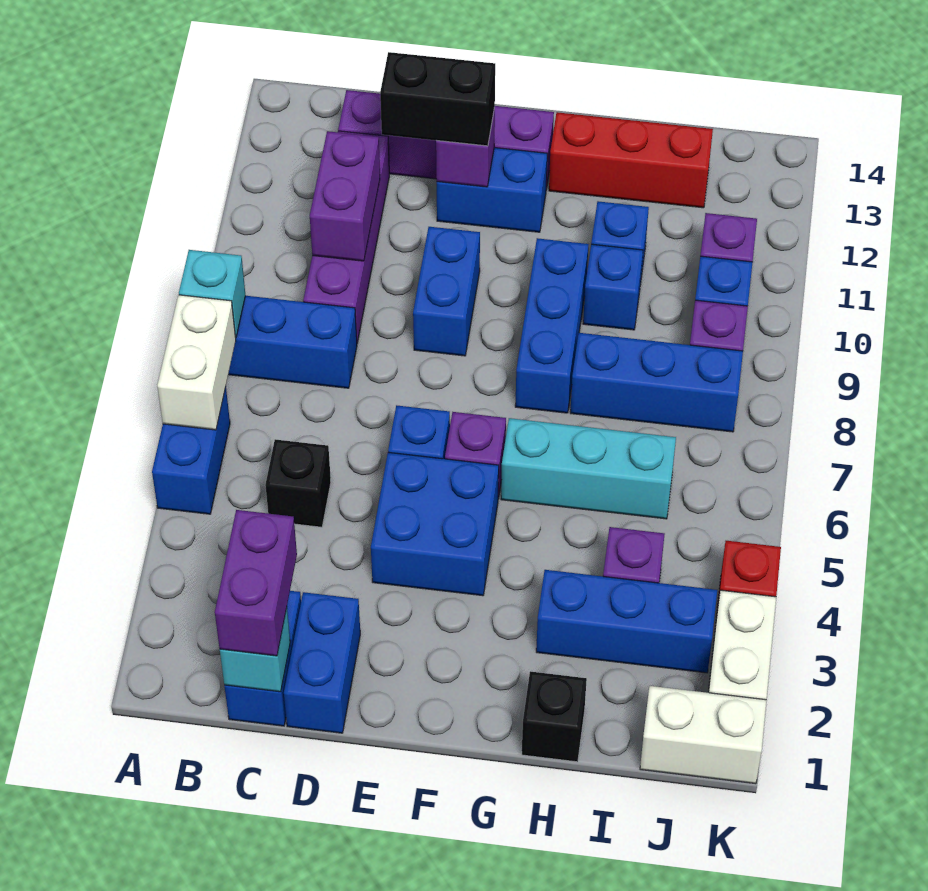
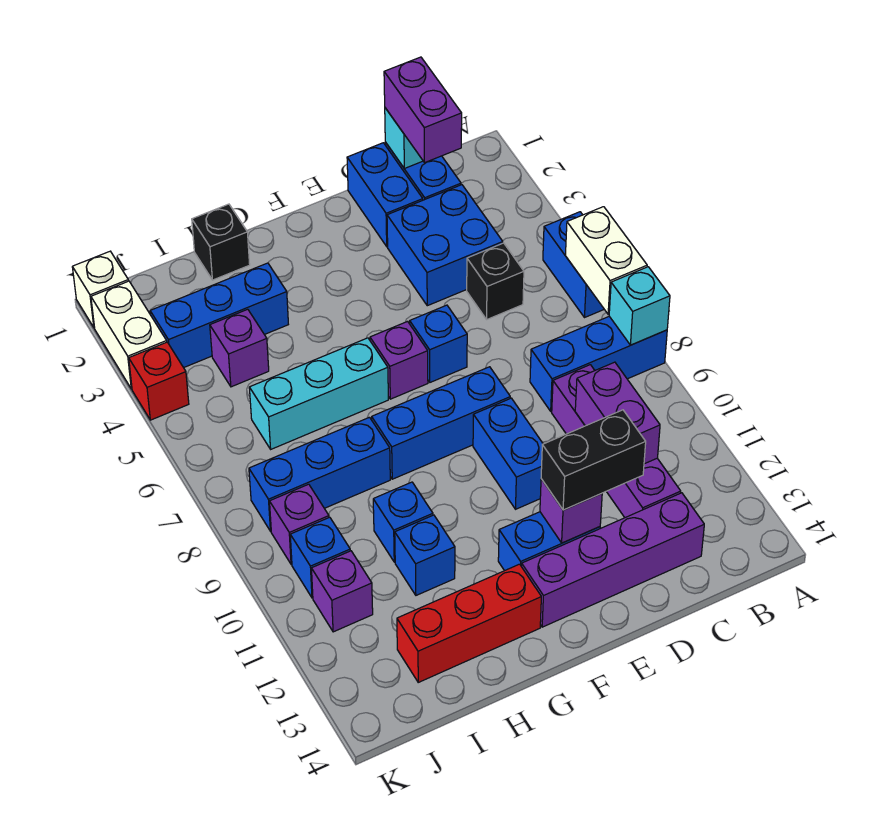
blue brick E4:F5 level 1 -> blue brick C3:D4 level 1
blue brick G8:G10 level 1 -> blue brick E8:G8 level 1
white brick J1:K1 level 1 -> white brick K1 level 1

